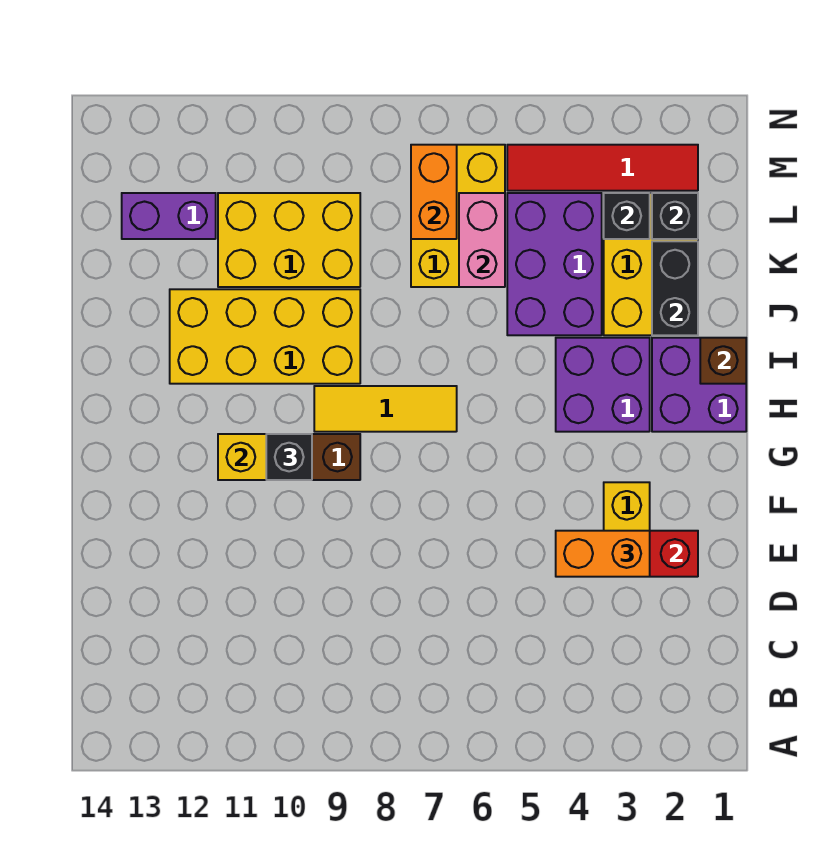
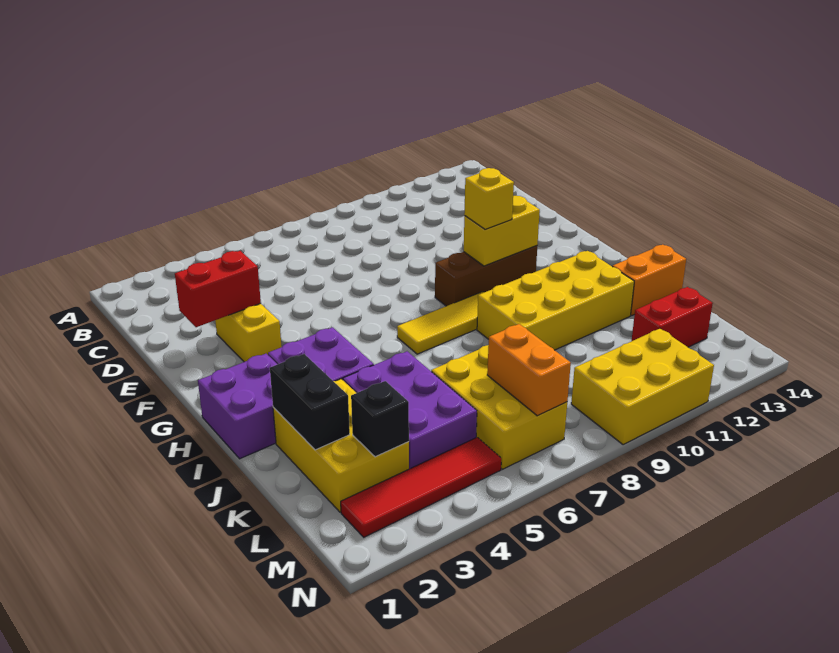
orange brick E3:E4 level 3 -> orange brick J13:J14 level 1
black brick G10 level 3 -> yellow brick G10 level 3
brown brick I1 level 2 -> none
pink brick K6:L6 level 2 -> none
yellow brick K9:L11 level 1 -> yellow brick M9:N11 level 1
black brick L2 level 2 -> none
purple brick L12:L13 level 1 -> red brick L12:L13 level 1

